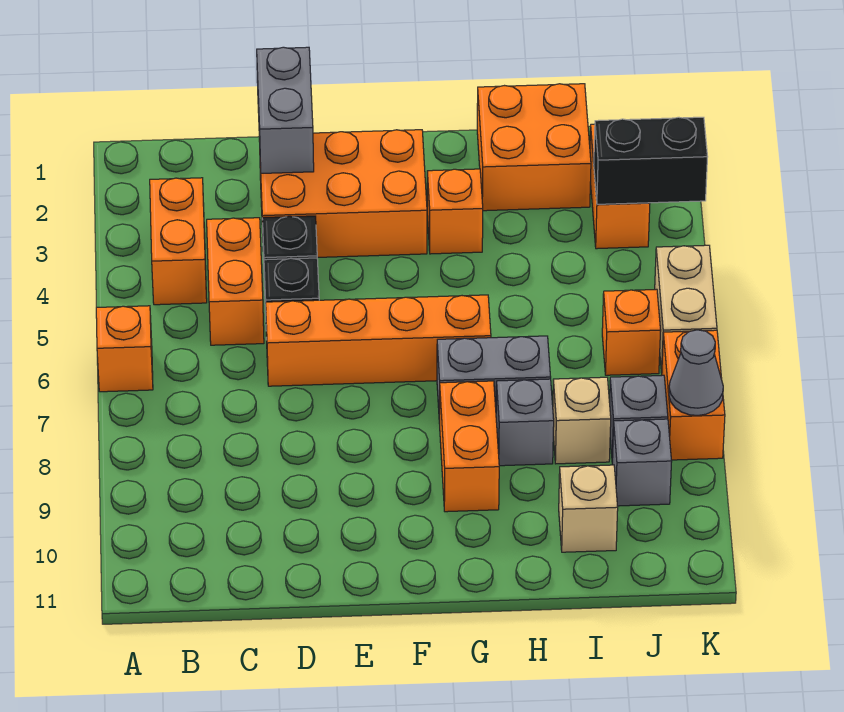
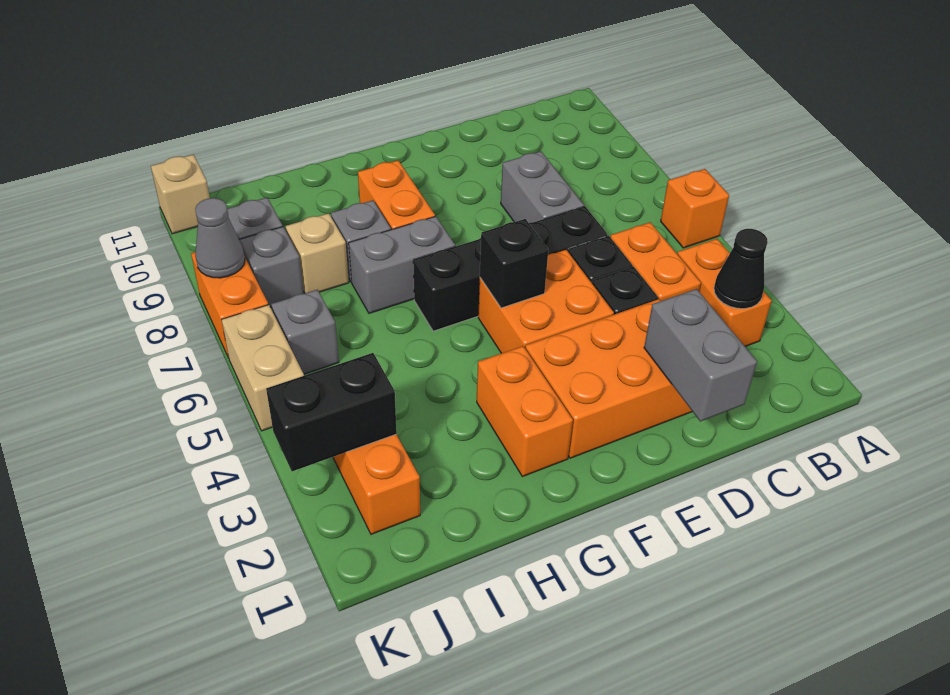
none -> black cone B3 level 2
orange brick D6:G6 level 1 -> black brick D6:G6 level 1
none -> grey brick D7:D8 level 1
none -> black brick F5 level 2
orange brick G3 level 1 -> orange brick G2:G3 level 1
orange brick H1:I2 level 1 -> orange brick E4:F5 level 1
tan brick I10 level 1 -> tan brick K11 level 1
orange brick J6 level 1 -> grey brick J6 level 1

